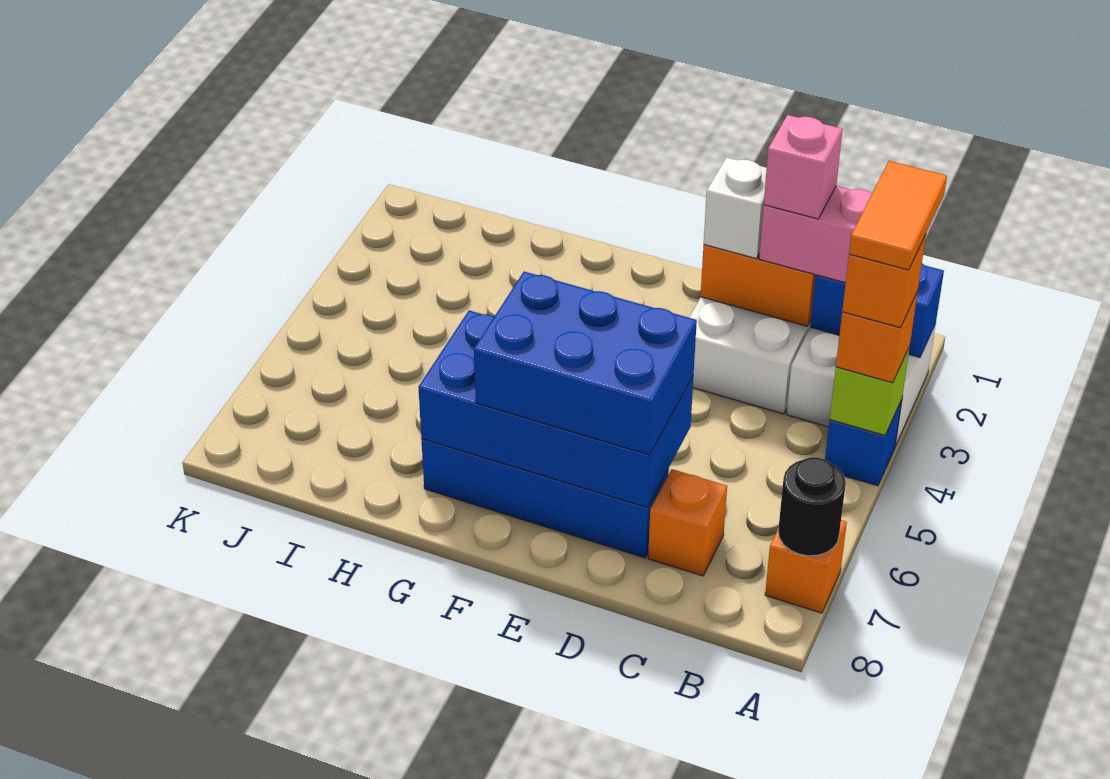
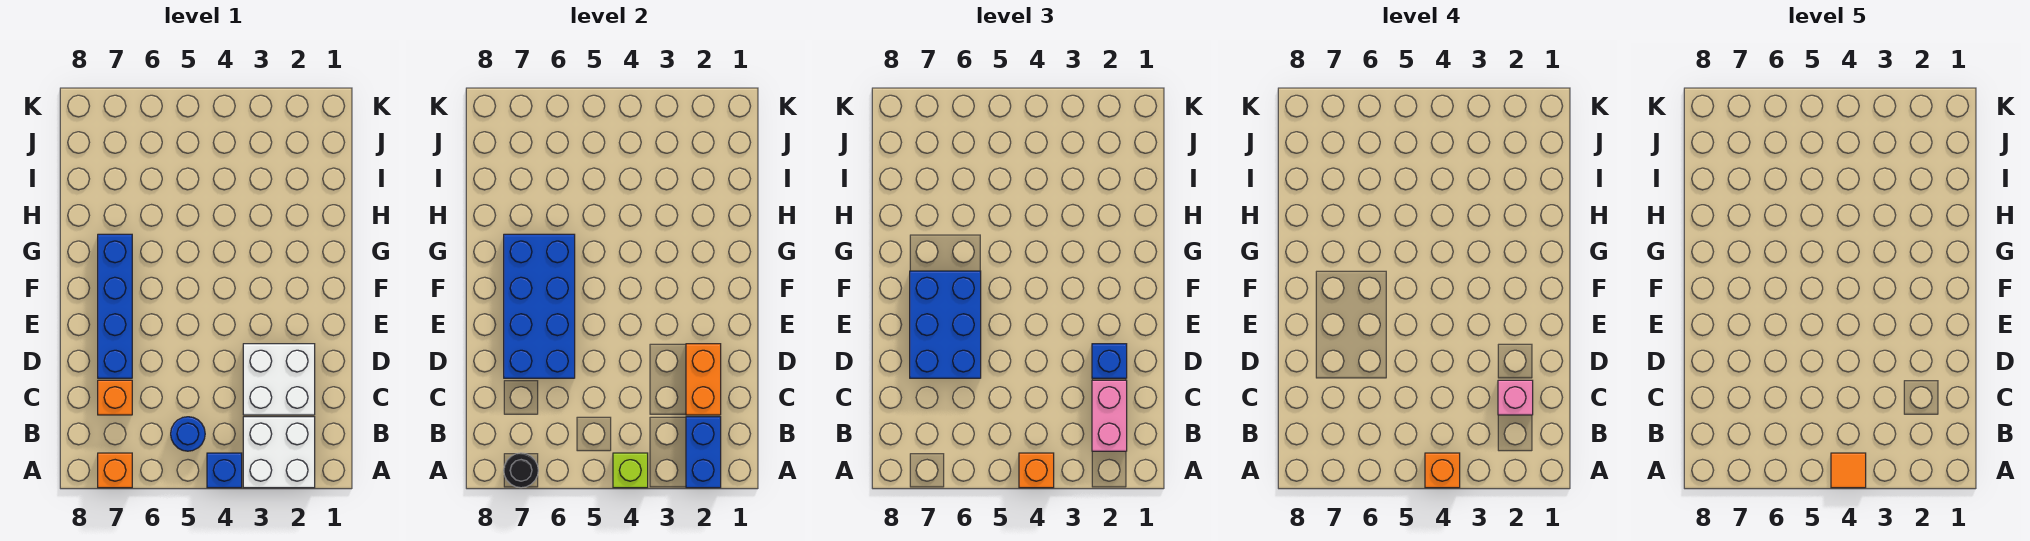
orange tile A3:A4 level 5 -> orange tile A4 level 5
none -> blue round brick B5 level 1
white brick D2 level 3 -> blue brick D2 level 3

